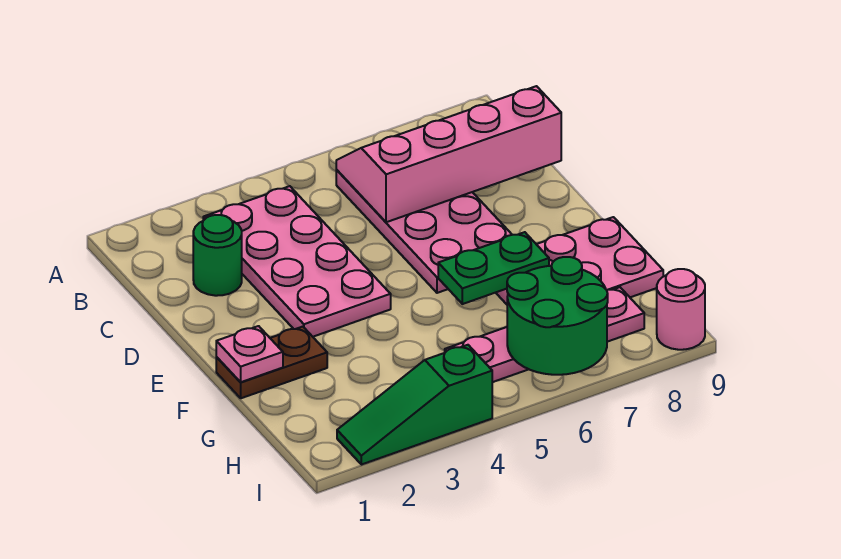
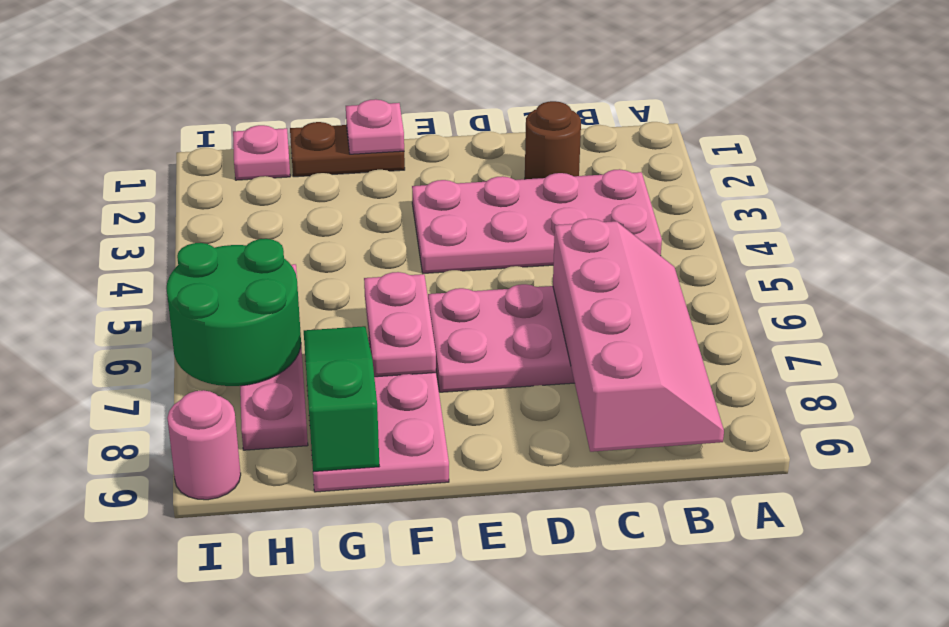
green round brick C2 level 1 -> brown round brick C2 level 1
brown plate F1:F2 level 1 -> brown plate F1:G1 level 1
green plate F6:F7 level 2 -> pink plate F6:F7 level 2
none -> pink plate H1 level 1
green slope I2:I4 level 1 top 4 -> green slope G7:G9 level 2 top 9

